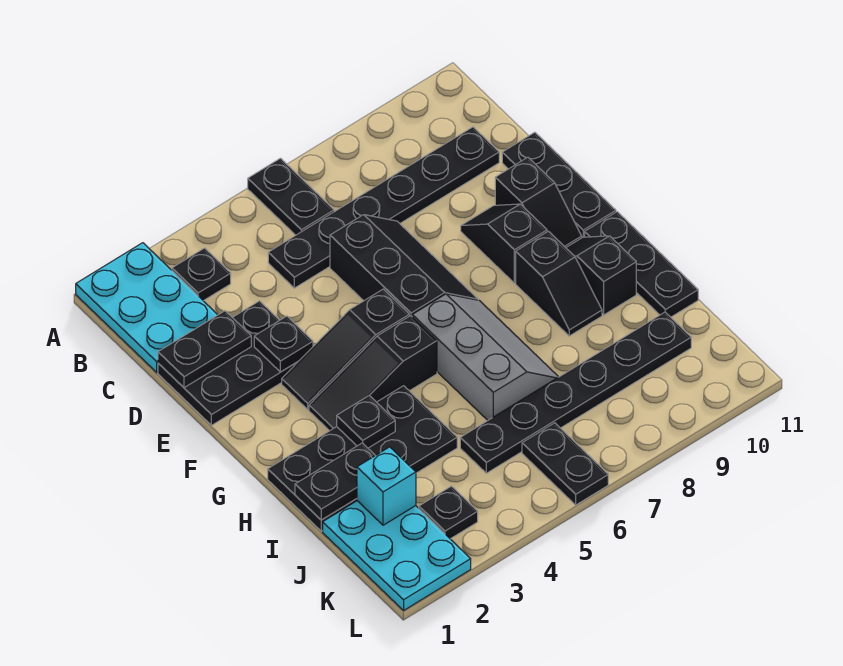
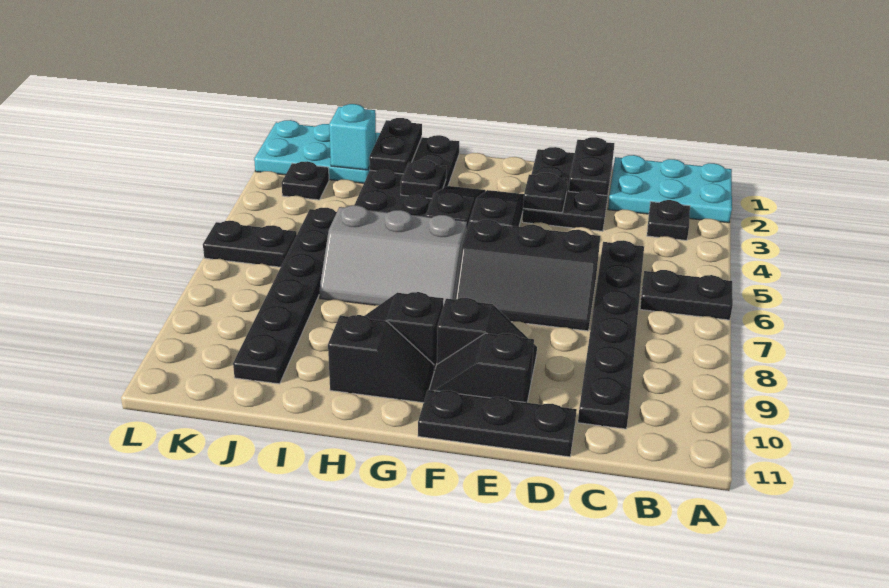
black plate G11:I11 level 1 -> none

